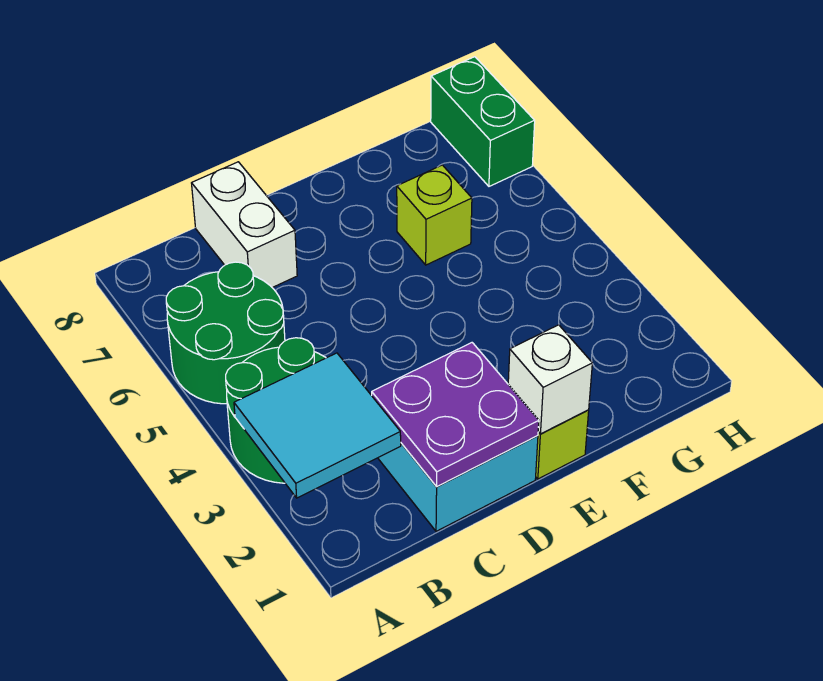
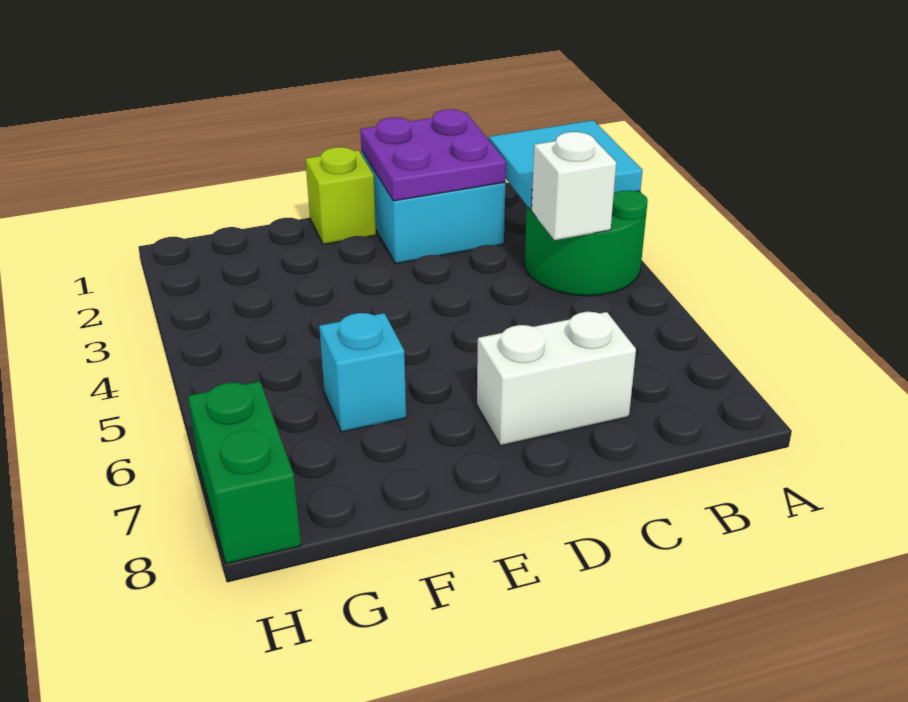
green round brick A5:B6 level 1 -> none
white brick C7:C8 level 1 -> white brick C7:D7 level 1
white brick E1 level 2 -> white brick B4 level 2
lime brick F6 level 1 -> cyan brick F6 level 1

